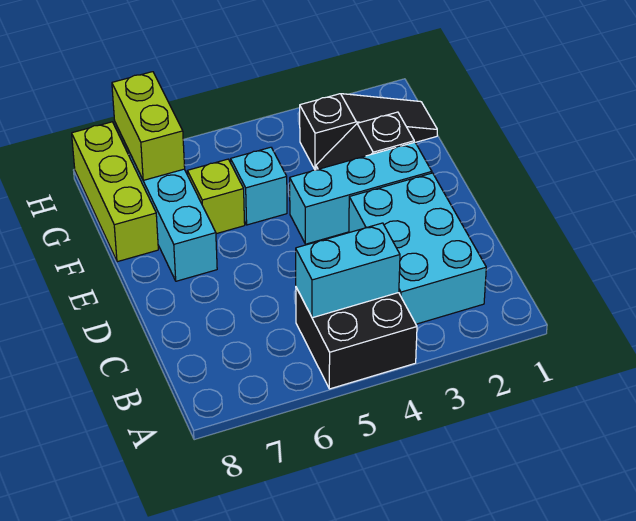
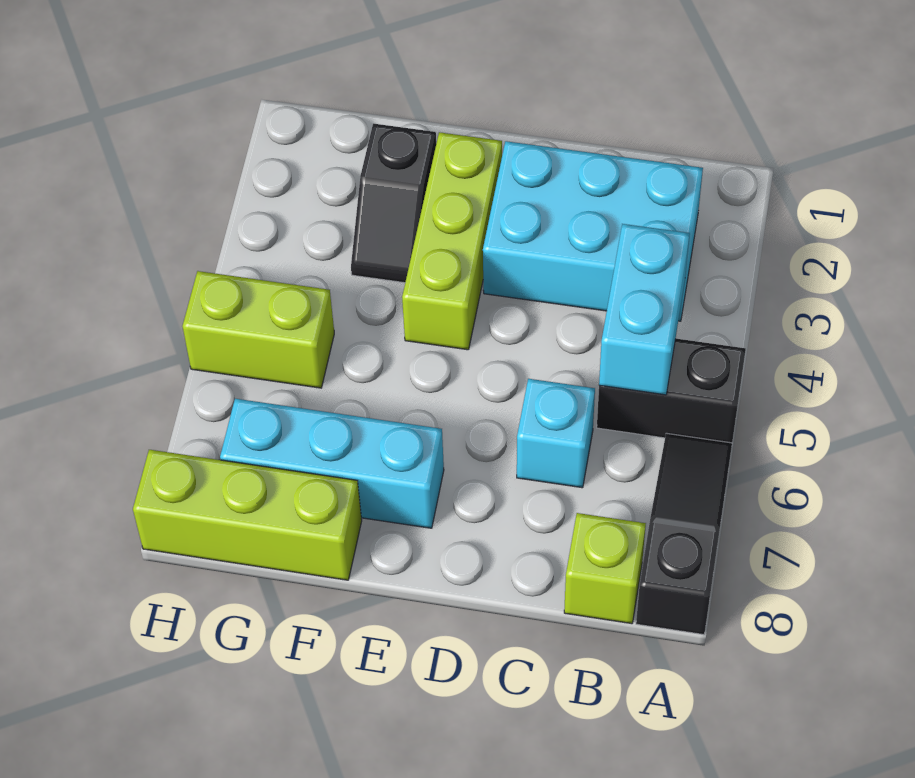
black brick A4:B5 level 1 -> black brick A5:B5 level 1
cyan brick E2:E4 level 1 -> lime brick E2:E4 level 1
cyan brick F5 level 1 -> cyan brick C6 level 1
lime brick F6 level 1 -> lime brick B8 level 1
black slope G1:G3 level 1 top 3 -> black slope A6:A8 level 1 top 8
lime brick G7:H7 level 2 -> lime brick G5:H5 level 1

